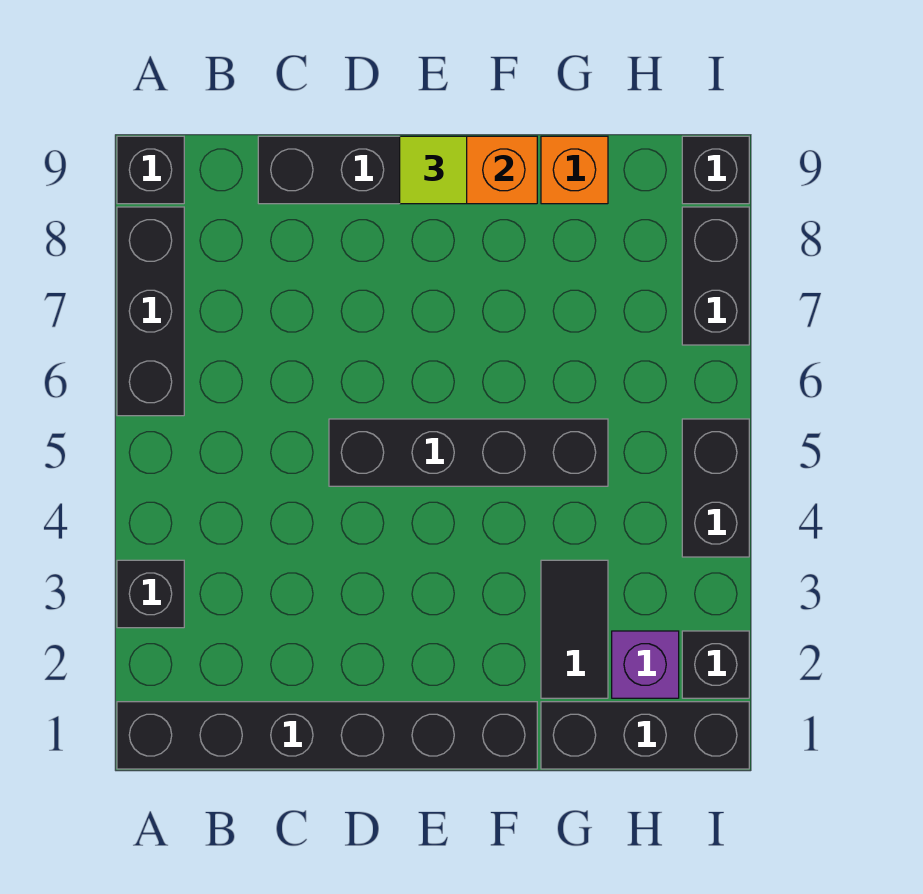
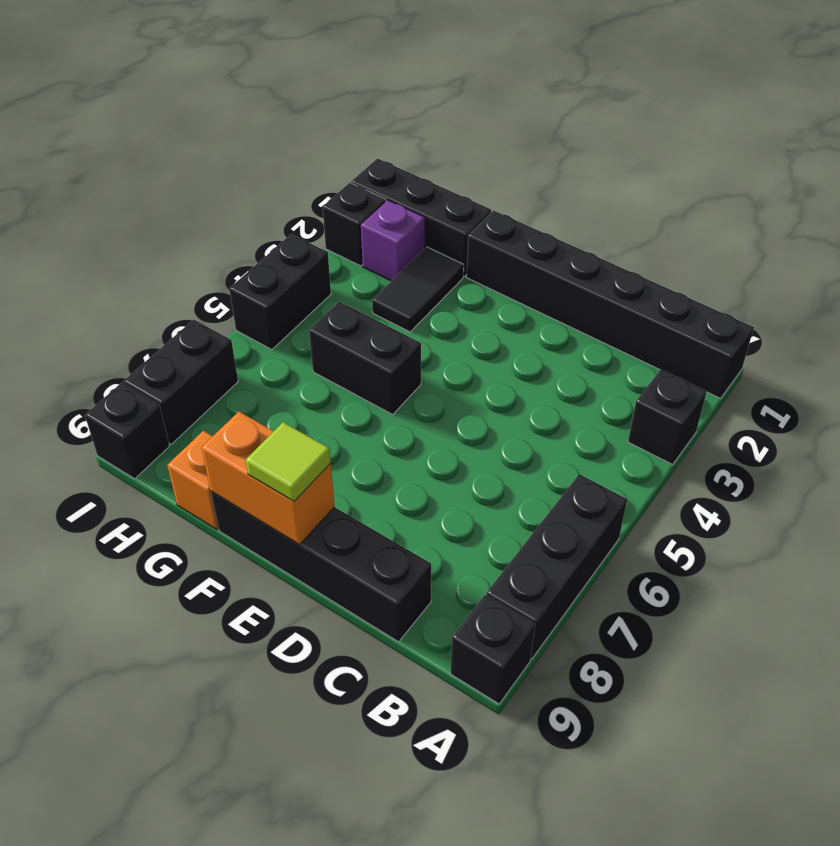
black brick D5:G5 level 1 -> black brick F5:G5 level 1

